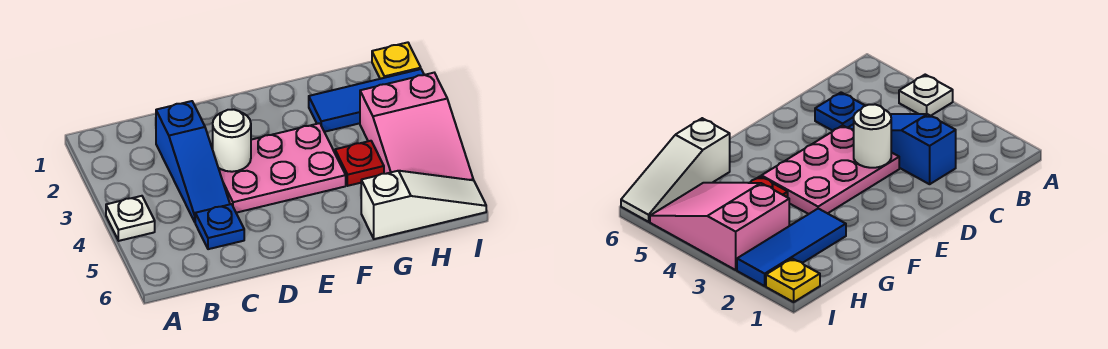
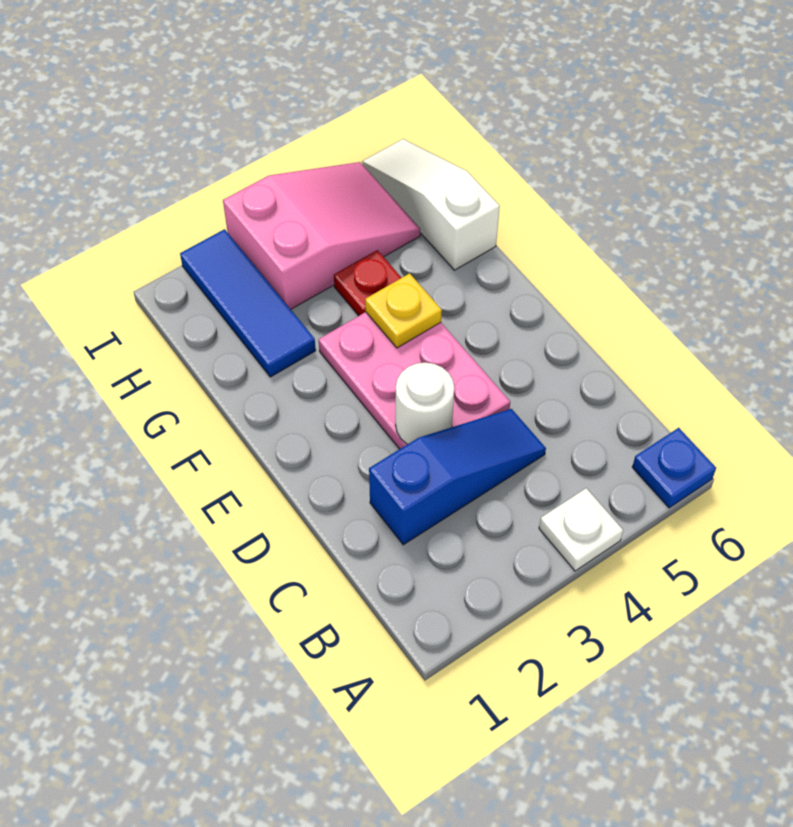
blue plate C5 level 1 -> blue plate A6 level 1
yellow plate I1 level 1 -> yellow plate F4 level 2

